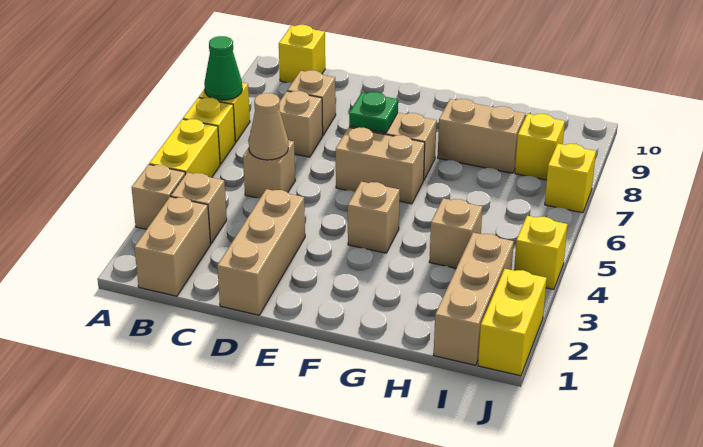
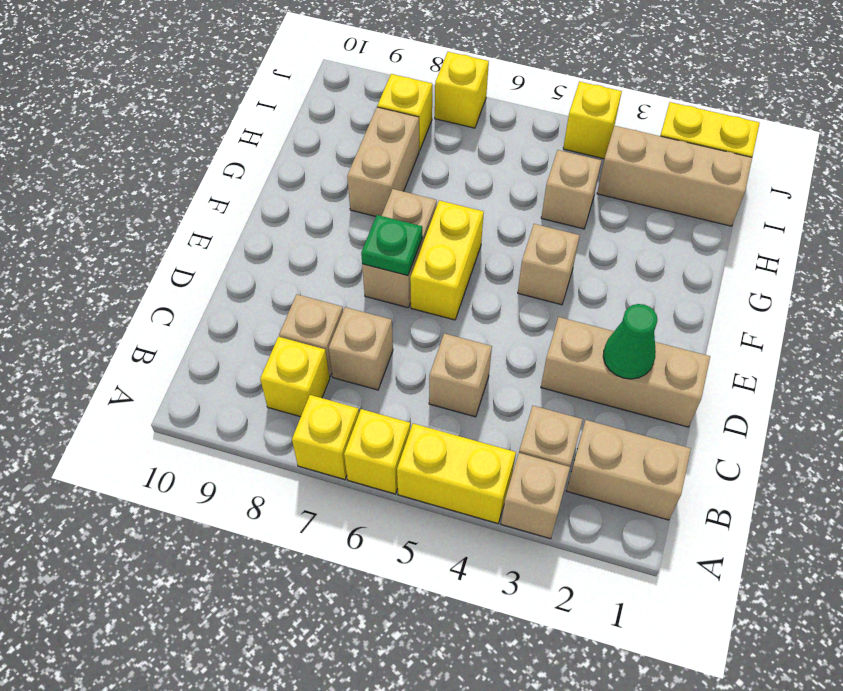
green cone A7 level 2 -> green cone D2 level 2
yellow brick B10 level 1 -> yellow brick B8 level 1
tan cone C5 level 2 -> none
tan brick E6:F6 level 1 -> yellow brick E6:F6 level 1

